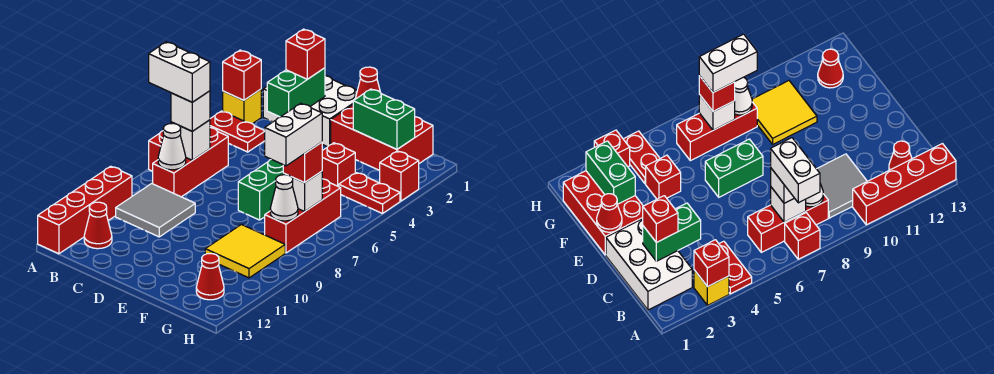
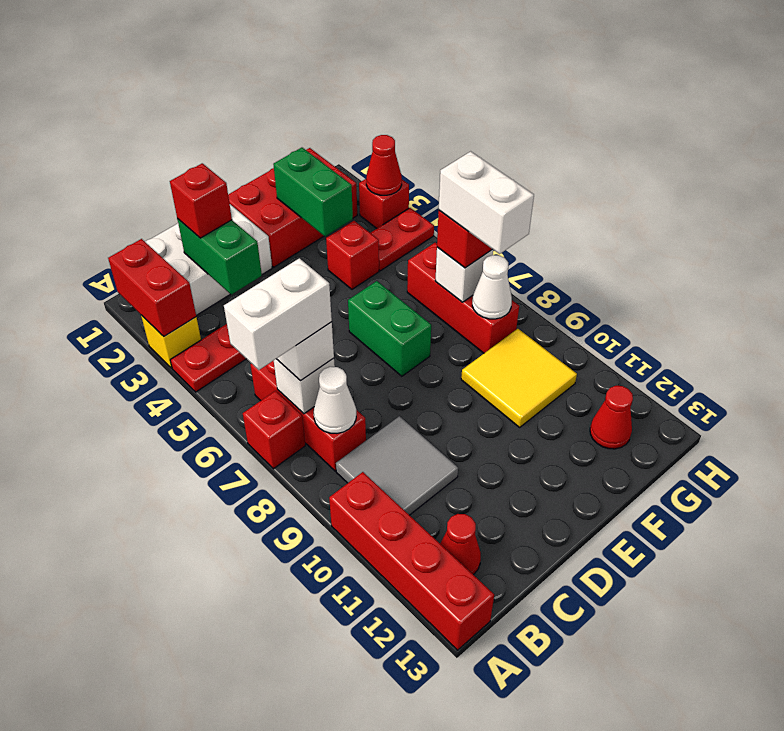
red brick A3 level 2 -> red brick A2:A3 level 2
red cone E1 level 2 -> red cone H3 level 2
green brick F2:G2 level 2 -> green brick F2:F3 level 2

